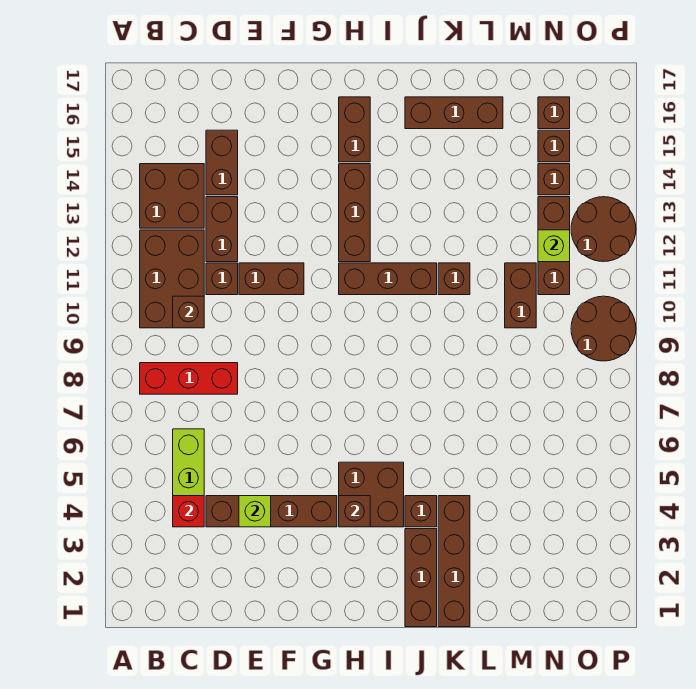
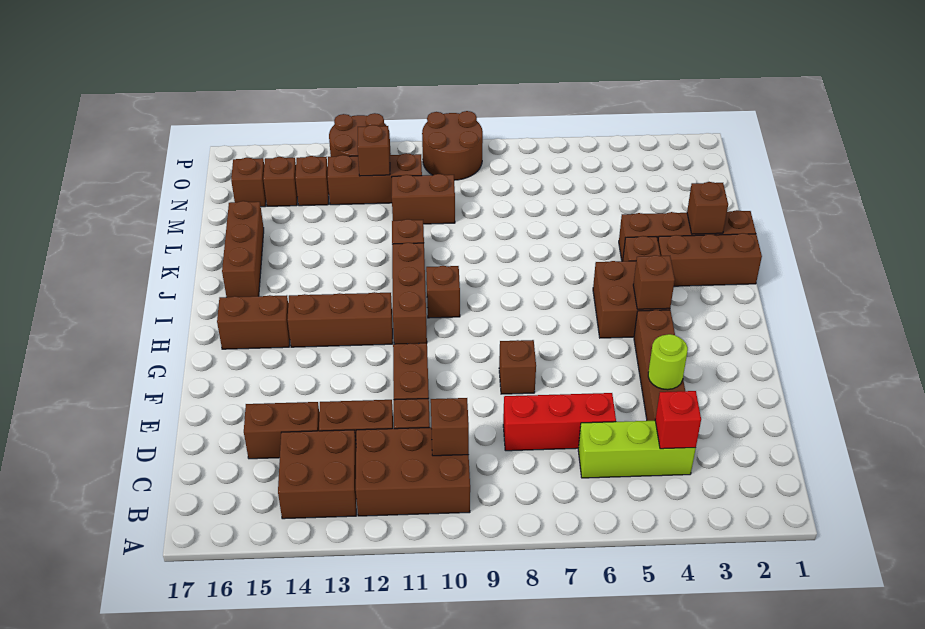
red brick B8:D8 level 1 -> red brick D6:D8 level 1
lime brick E4 level 2 -> lime round brick E4 level 2
none -> brown brick F8 level 1
none -> brown brick I10 level 1
none -> brown brick K2 level 2
lime brick N12 level 2 -> brown brick N12 level 2

